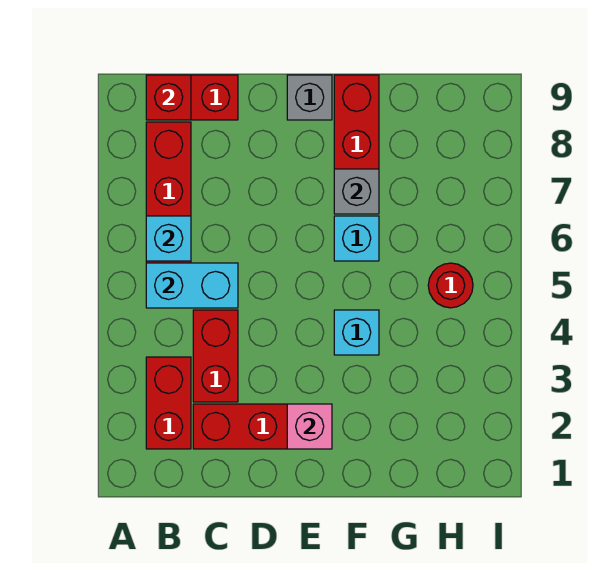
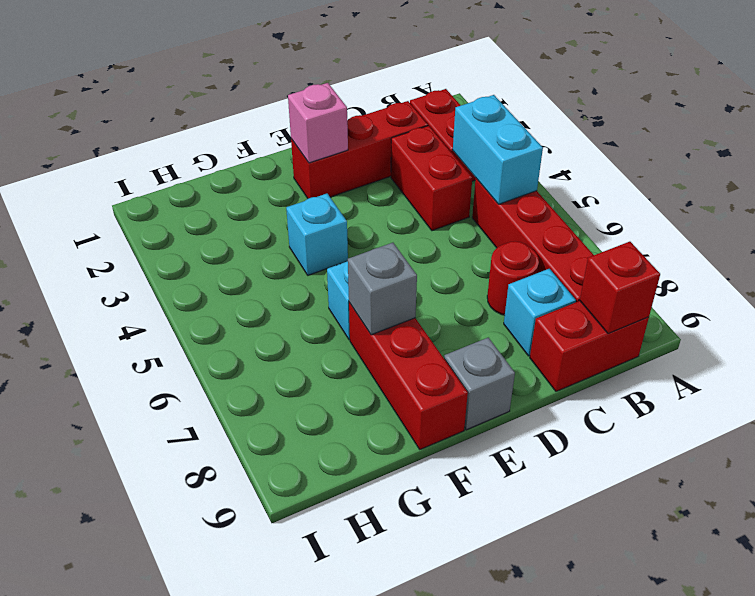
cyan brick B5:C5 level 2 -> cyan brick B4:B5 level 2
cyan brick B6 level 2 -> cyan brick C8 level 1
red round brick H5 level 1 -> red round brick C7 level 1

